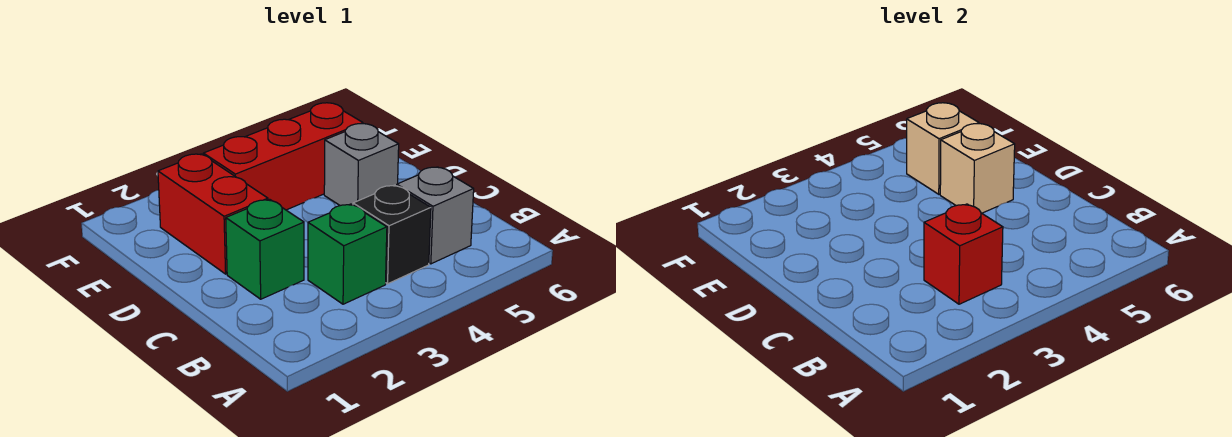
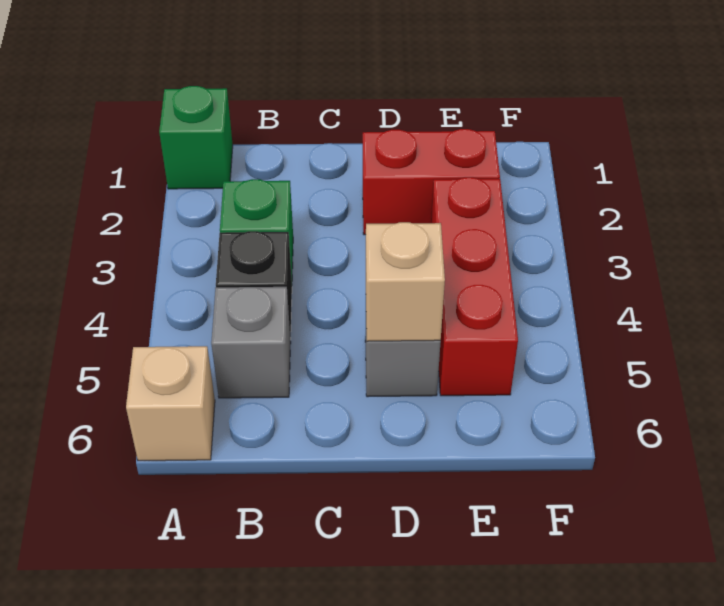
red brick B3 level 2 -> none
green brick C2 level 1 -> green brick A1 level 1
tan brick E5 level 2 -> tan brick A6 level 1

